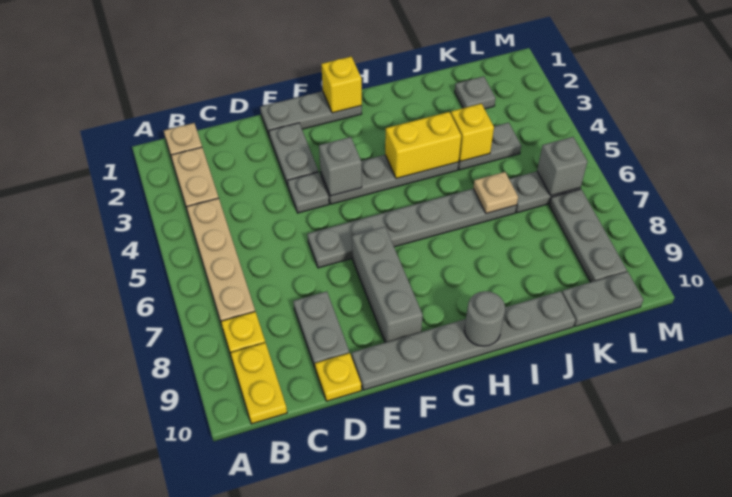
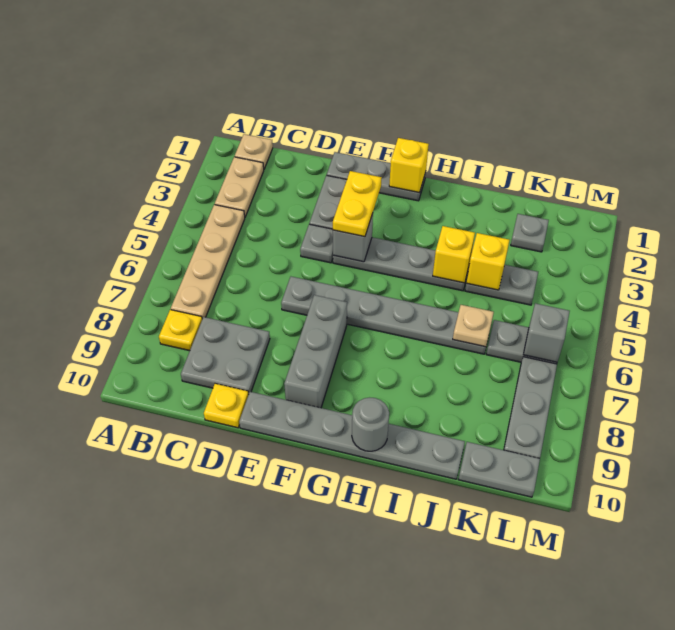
yellow plate B9:B10 level 1 -> yellow plate F3:F4 level 3
grey plate D8:D9 level 1 -> grey plate C8:D9 level 1
yellow brick H4:I4 level 2 -> yellow brick I4 level 2

